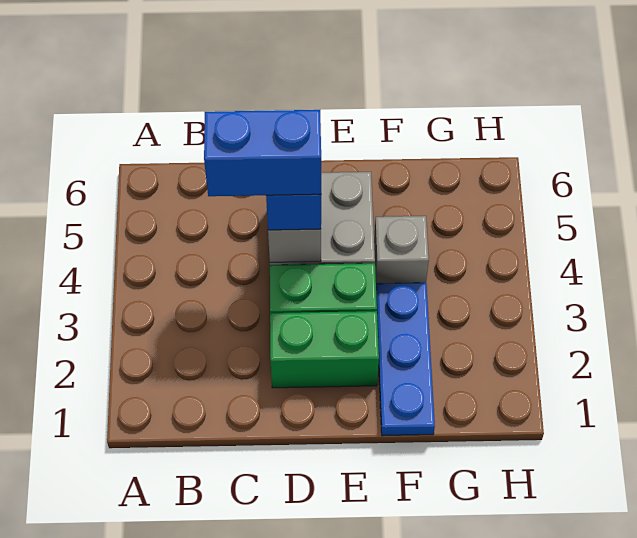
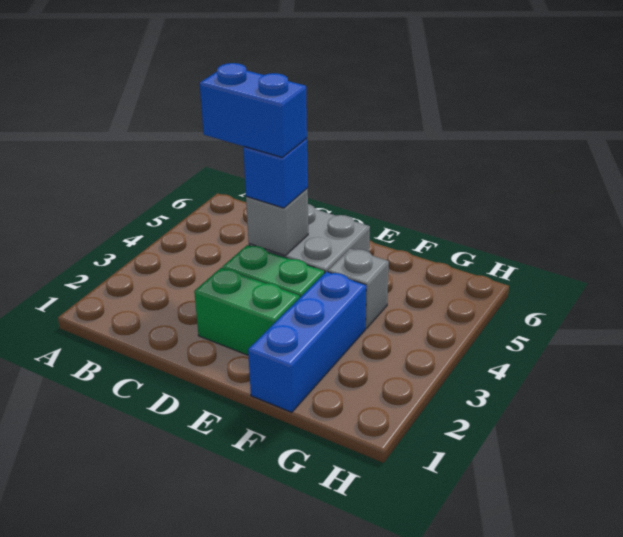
blue plate F1:F3 level 1 -> blue brick F1:F3 level 1

